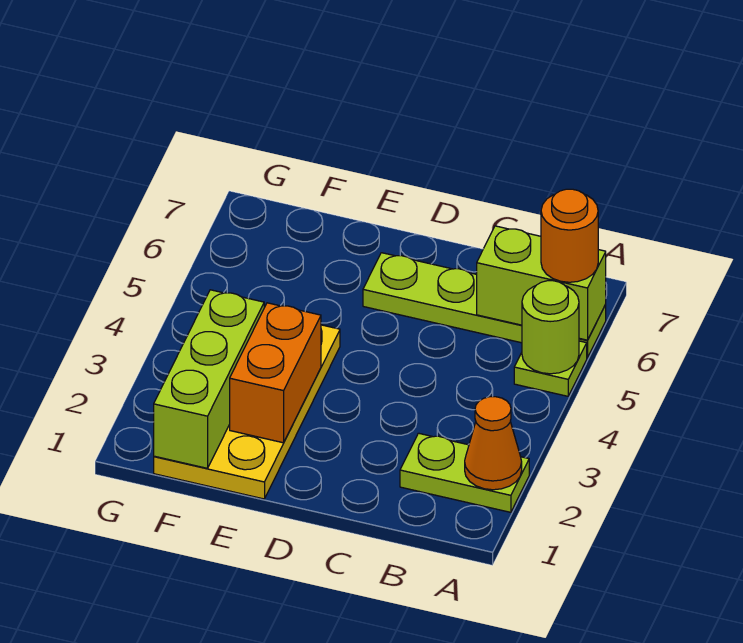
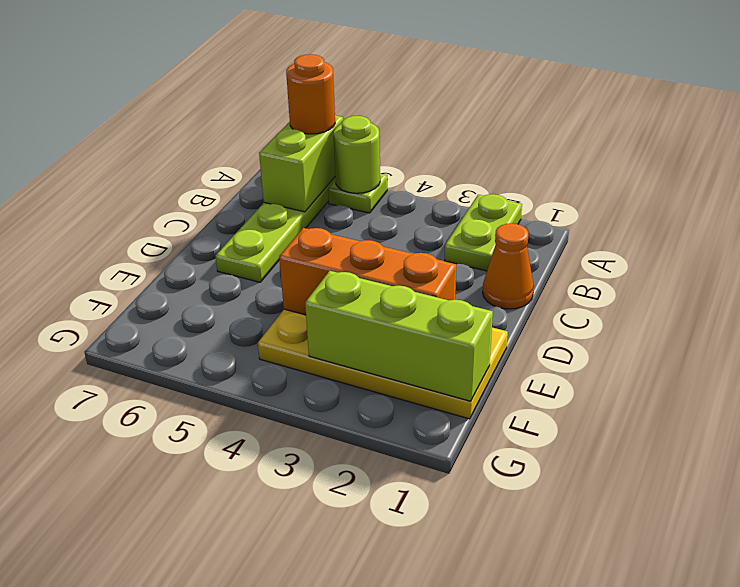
orange cone A2 level 2 -> orange cone C1 level 1
orange brick E2:E3 level 2 -> orange brick E2:E4 level 2

